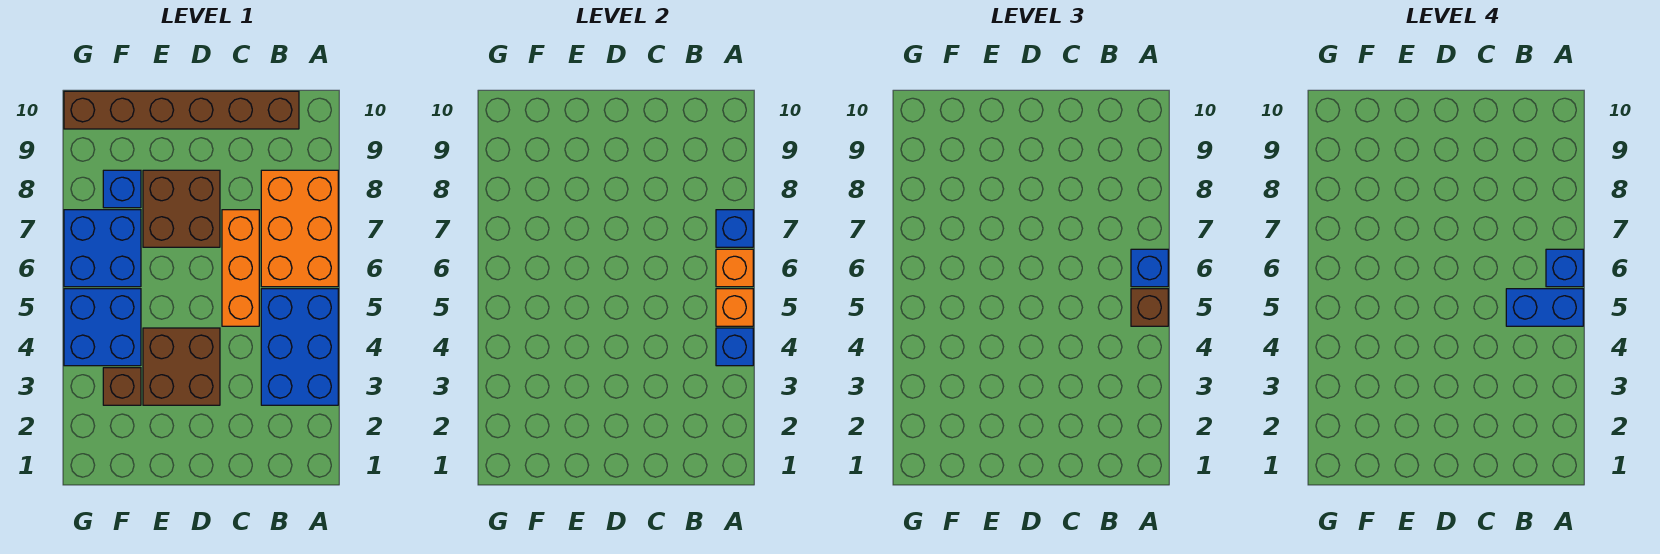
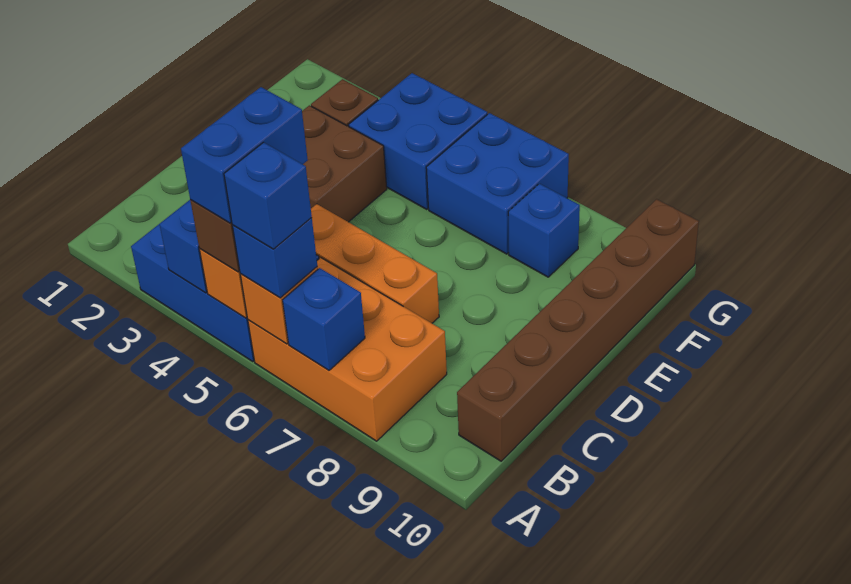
brown brick D7:E8 level 1 -> none

